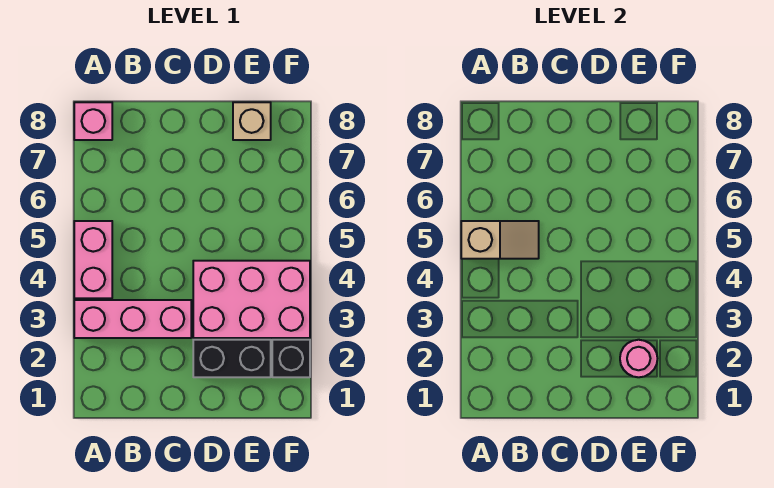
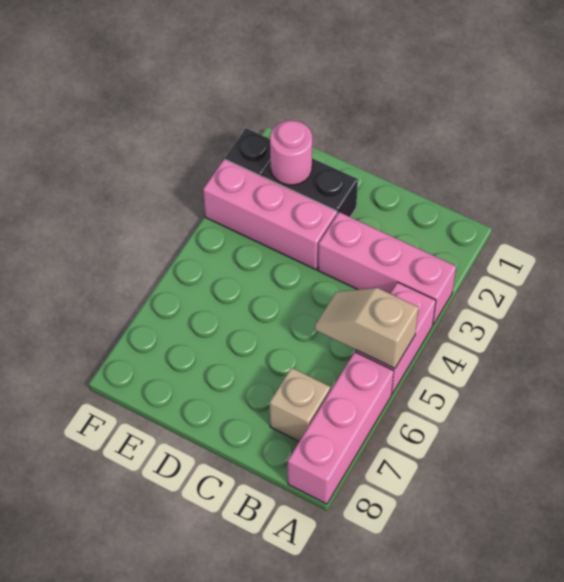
pink brick A8 level 1 -> pink brick A6:A8 level 1
pink brick D3:F4 level 1 -> pink brick D3:F3 level 1
tan brick E8 level 1 -> tan brick B7 level 1

